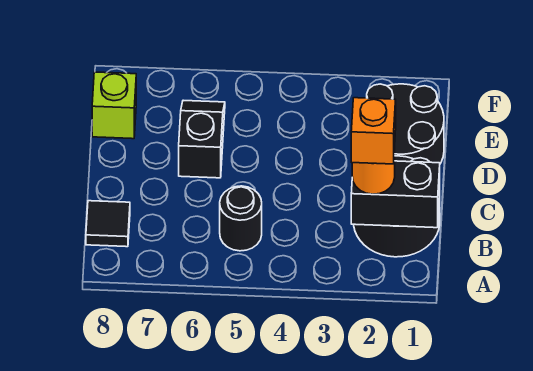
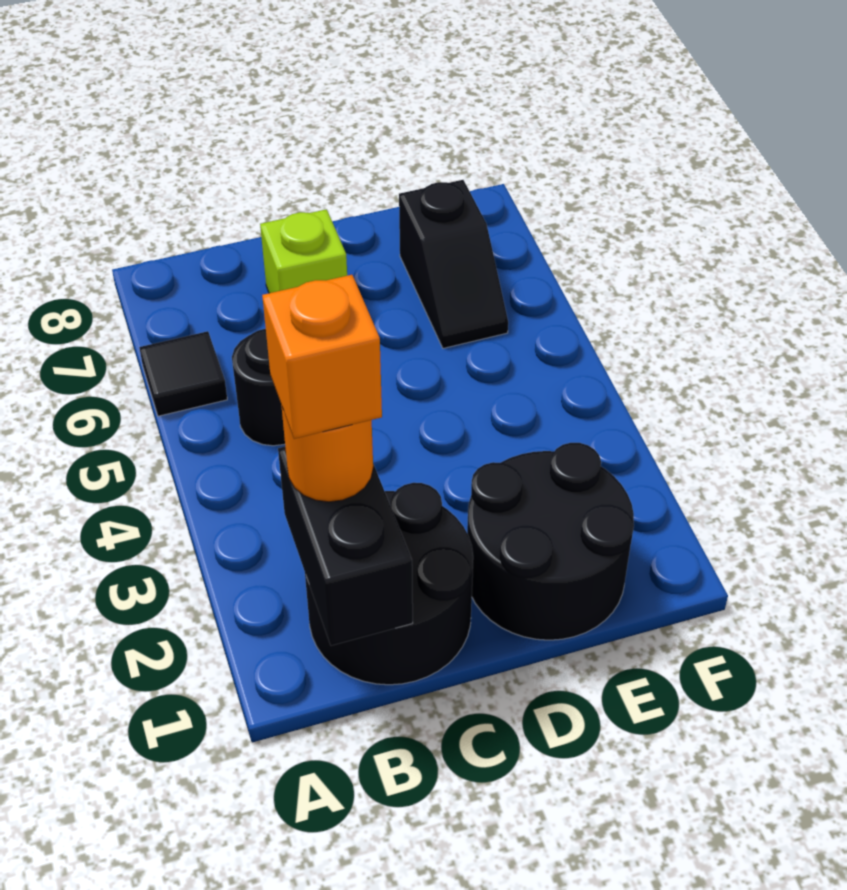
black tile B8 level 1 -> black tile A6 level 1
black slope D6:E6 level 1 top D -> black slope E6:E7 level 1 top 7
lime brick E8 level 1 -> lime brick C7 level 1

